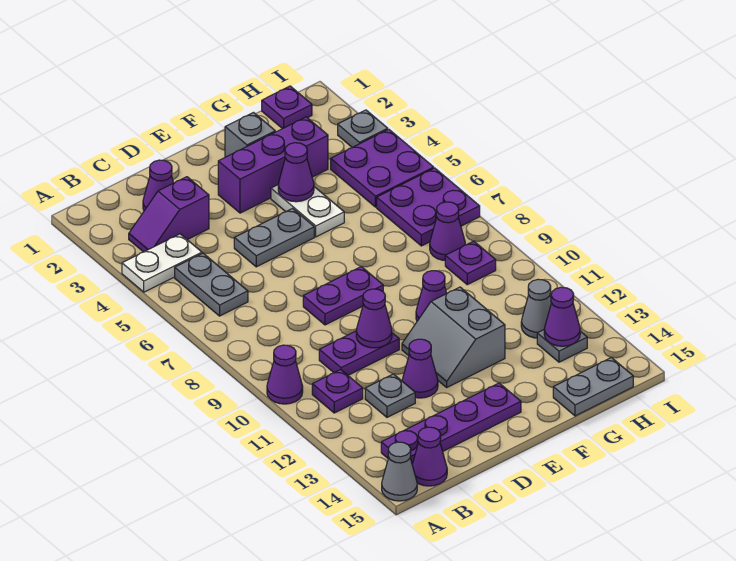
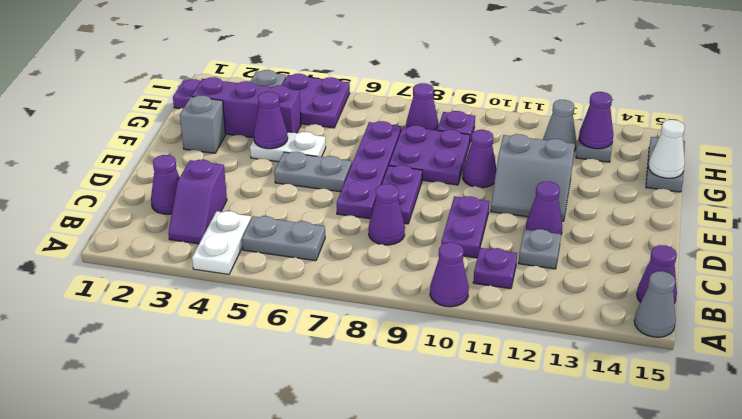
purple plate B14:E14 level 1 -> purple plate D7:G7 level 1
grey plate D5:E5 level 1 -> grey plate E5:E6 level 1
purple cone D10 level 2 -> purple cone C8 level 1
purple brick E3:G3 level 1 -> purple brick G2:G4 level 1
none -> white cone G15 level 2
purple plate H6:I7 level 1 -> purple plate F8:G9 level 1

